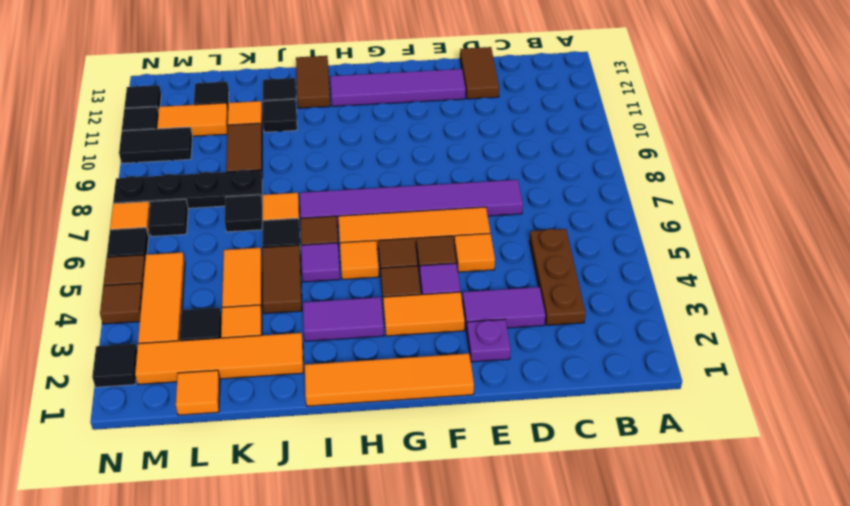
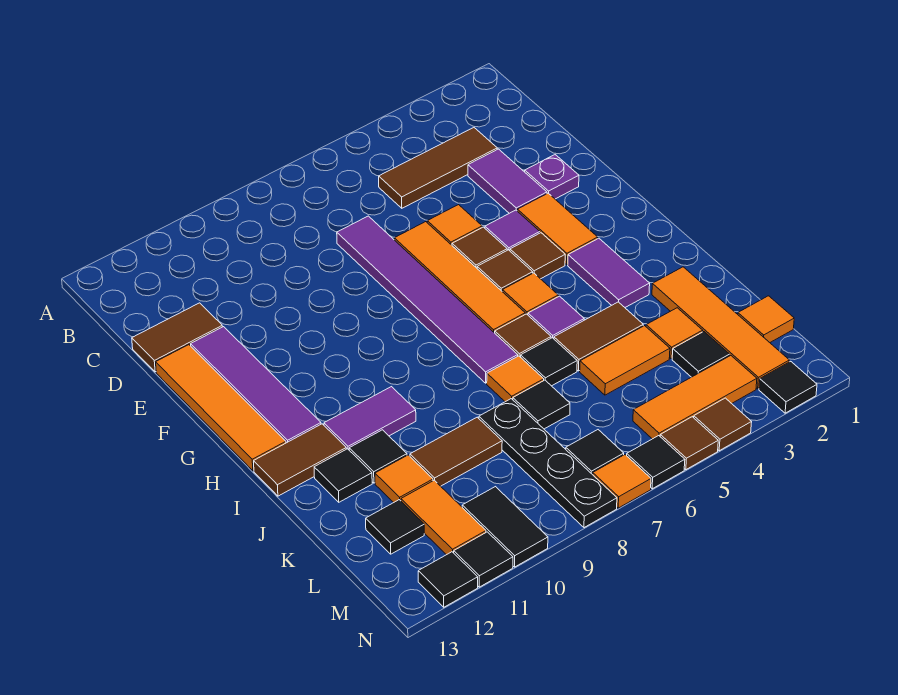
brown plate C3:C5 level 1 -> brown tile C3:C5 level 1
orange tile F1:I1 level 1 -> orange tile E13:H13 level 1
none -> purple tile I10:I11 level 1

